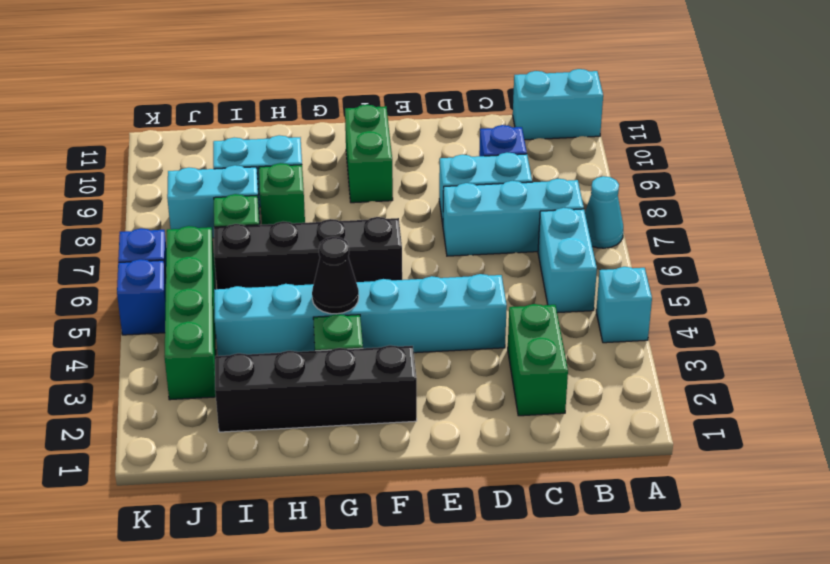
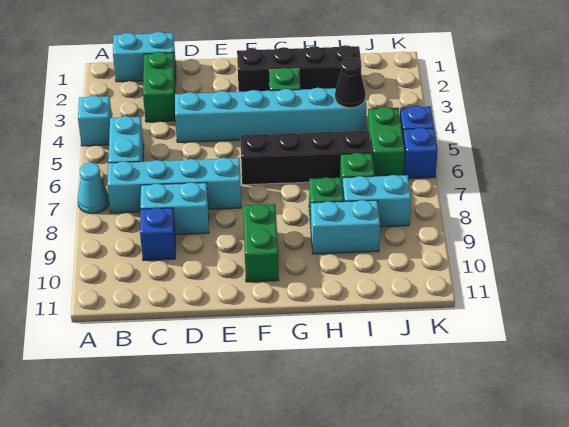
cyan brick A11:B11 level 1 -> cyan brick B1:C1 level 1
cyan brick B7:D7 level 1 -> cyan brick B7:E7 level 1
black cone G4 level 2 -> black cone I4 level 2
green brick J3:J6 level 1 -> green brick J5:J6 level 1

